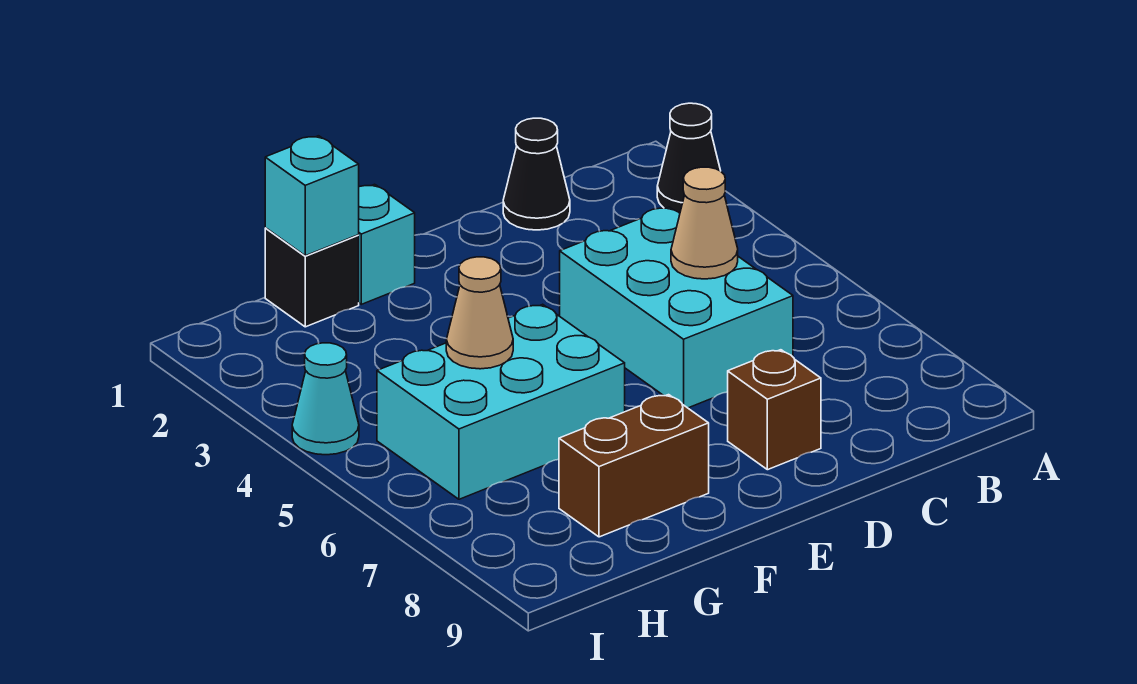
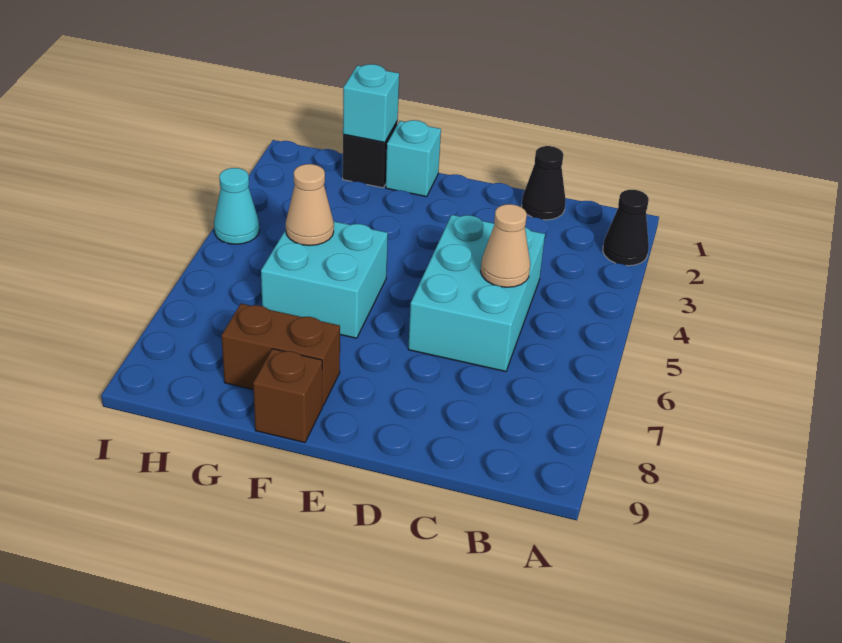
brown brick D8 level 1 -> brown brick F9 level 1
cyan brick F5:H6 level 1 -> cyan brick F5:G6 level 1

